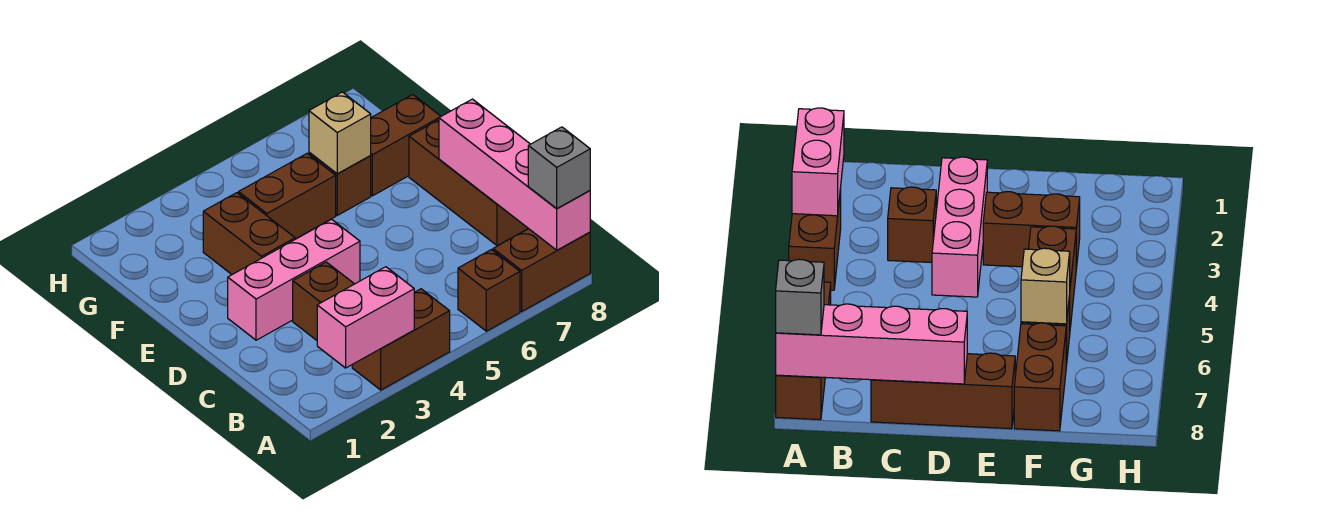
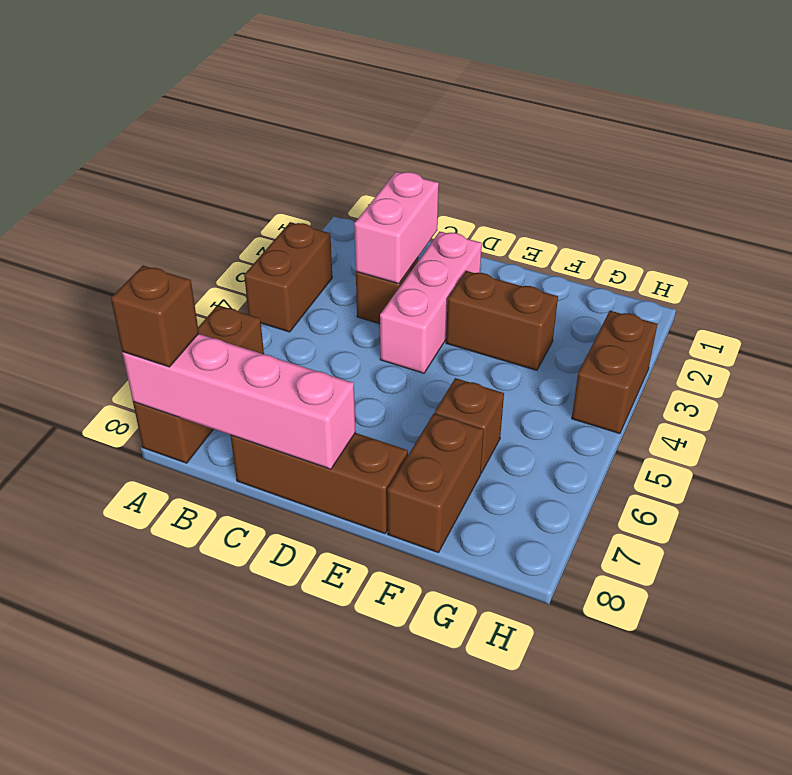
pink brick A2:A3 level 2 -> pink brick C2:C3 level 2
grey brick A8 level 3 -> brown brick A8 level 3
brown brick F4:F5 level 1 -> brown brick H3:H4 level 1
tan brick F6 level 2 -> none

